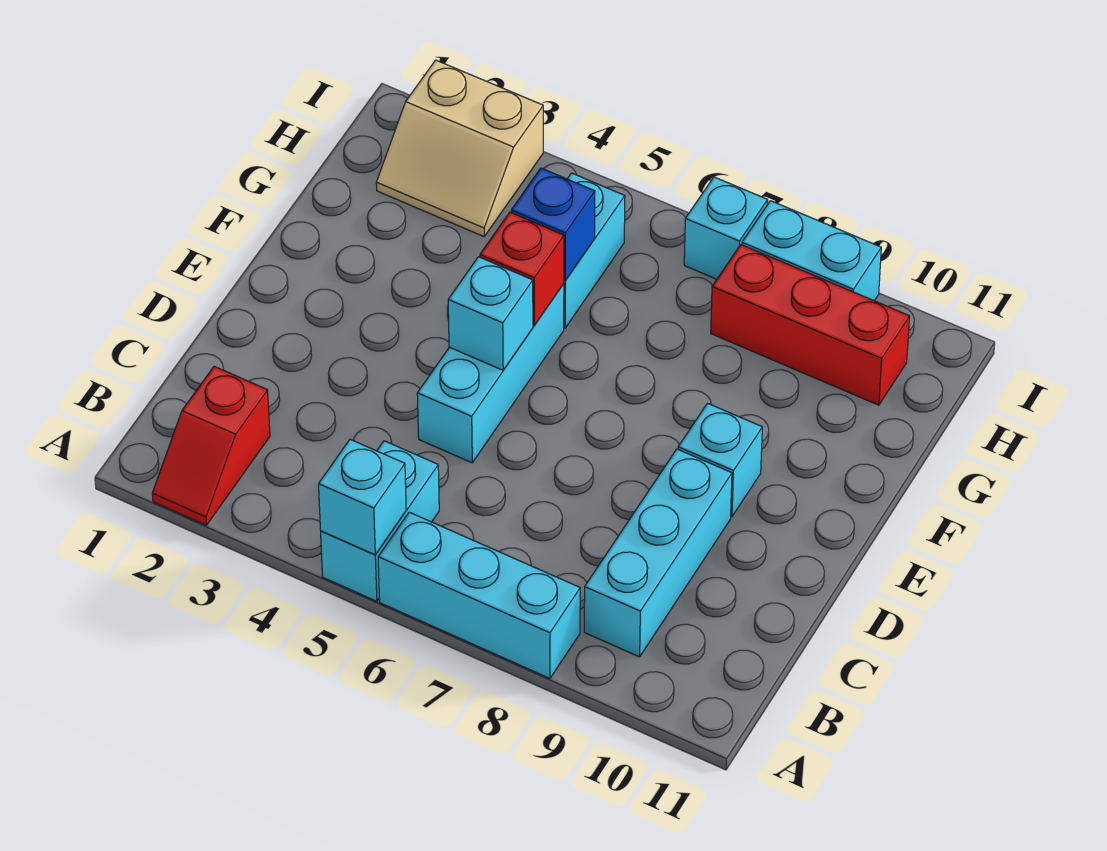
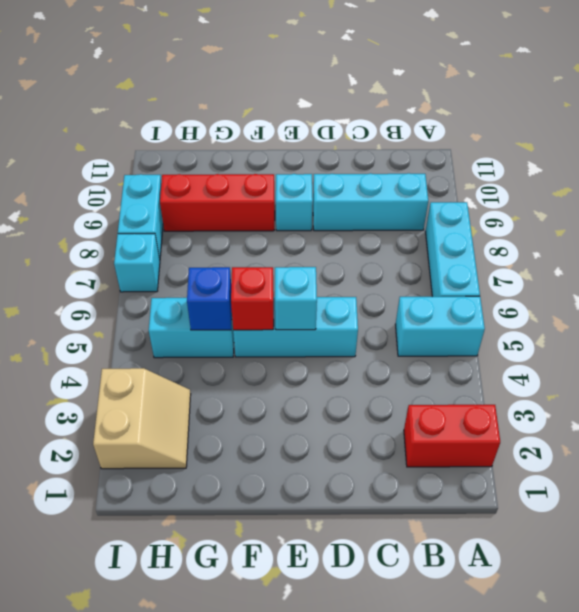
red slope A2:B2 level 1 top B -> red brick A2:B2 level 1
cyan brick A5 level 2 -> none
red brick H8:H10 level 1 -> red brick F9:H9 level 1

